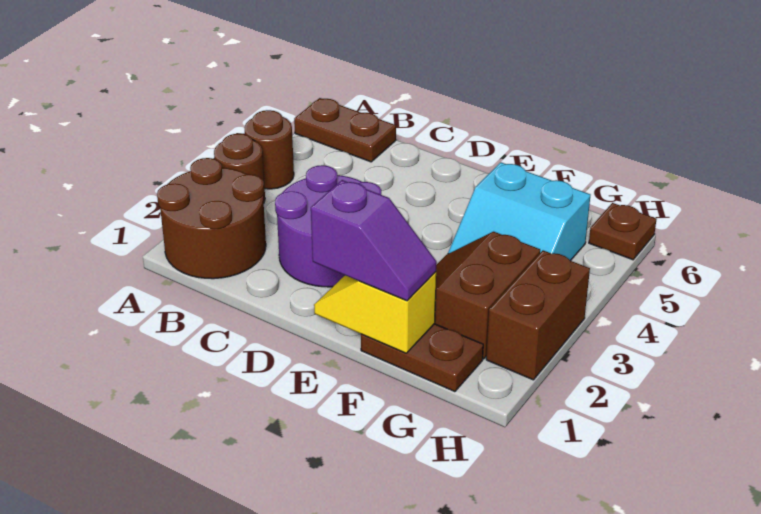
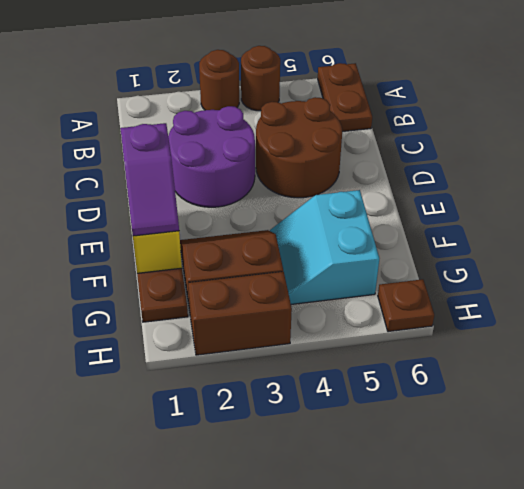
brown round brick A1:B2 level 1 -> brown round brick C4:D5 level 1

